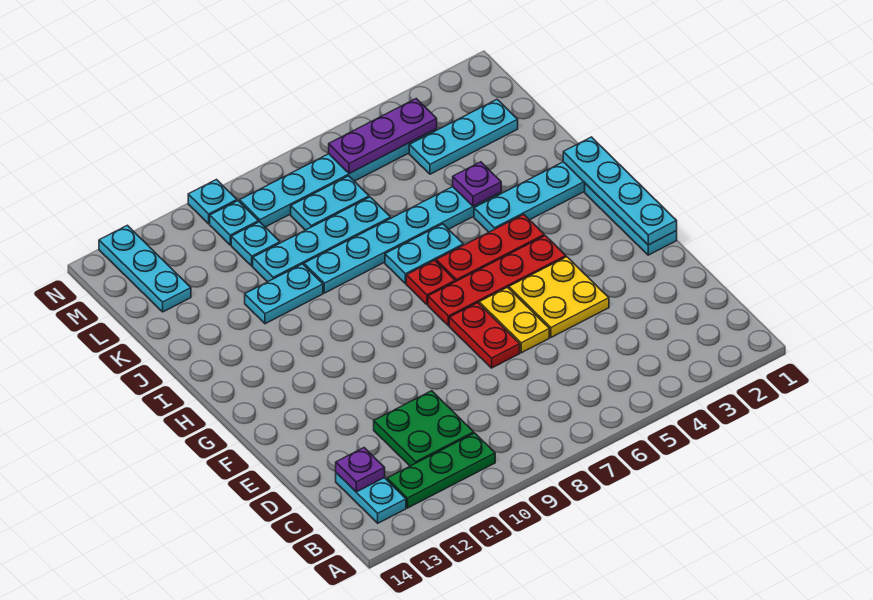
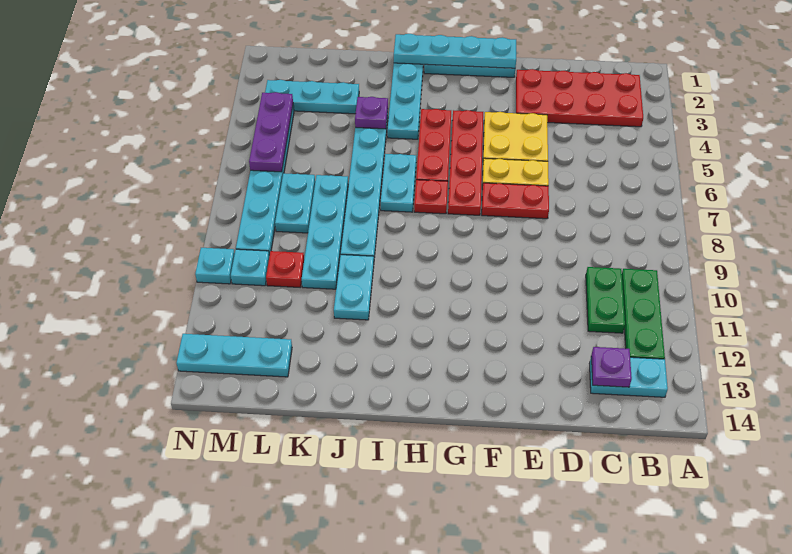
none -> red plate B2:E3 level 1
green plate C10:D11 level 1 -> green plate C10:C11 level 1
cyan plate L2:L4 level 1 -> cyan plate K3:M3 level 1
cyan plate L10 level 1 -> red plate L10 level 1

